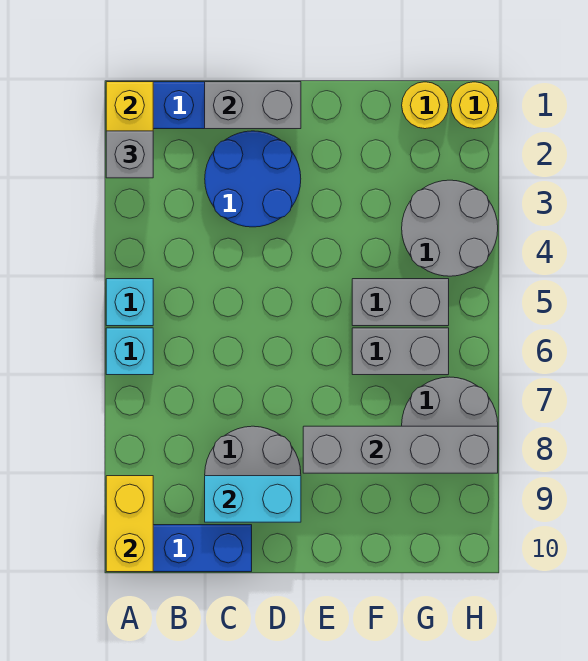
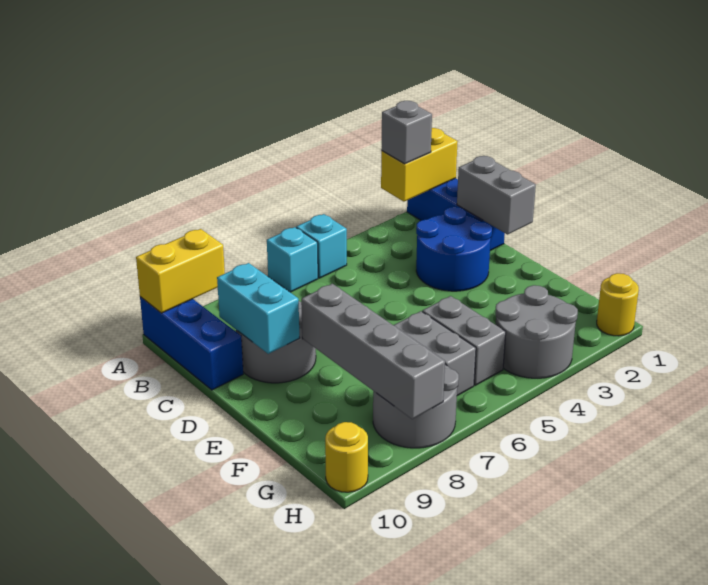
yellow round brick G1 level 1 -> yellow round brick H10 level 1

